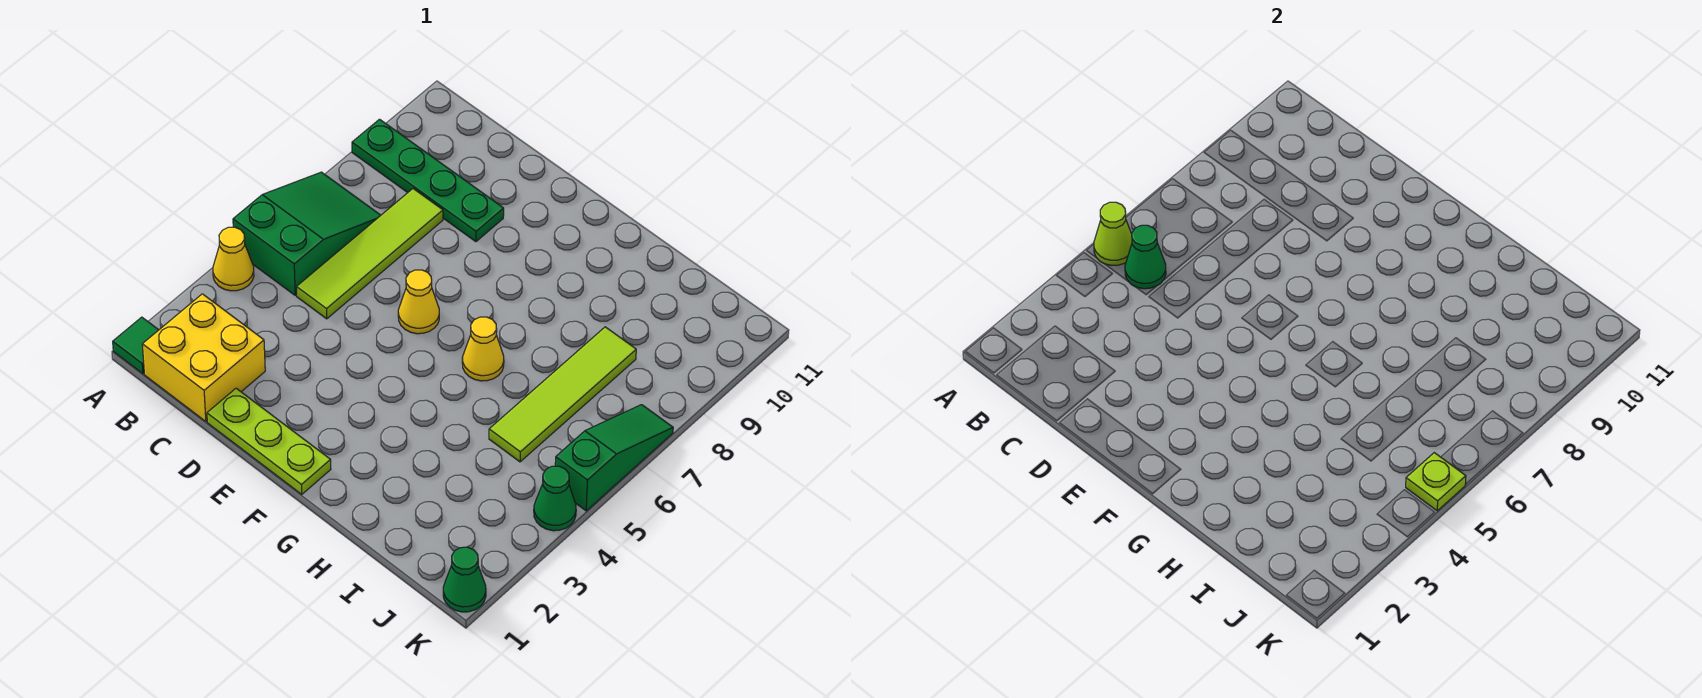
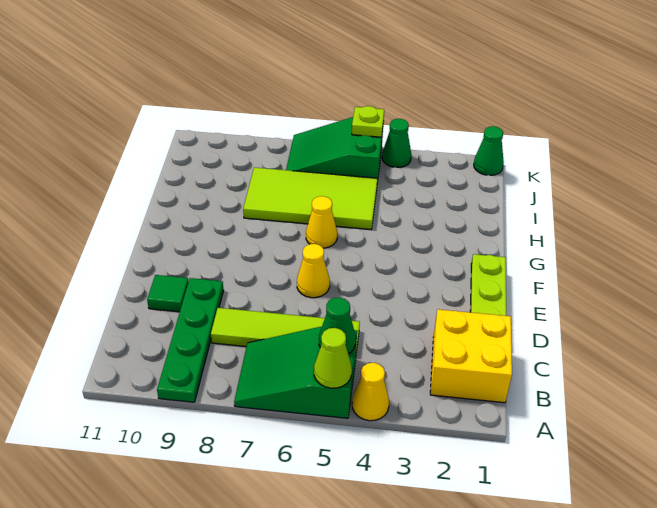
green tile A1 level 1 -> green tile D10 level 1
lime tile I5:I8 level 1 -> lime tile H5:I8 level 1
green slope K5:K7 level 1 top 5 -> green slope J5:K7 level 1 top 5

